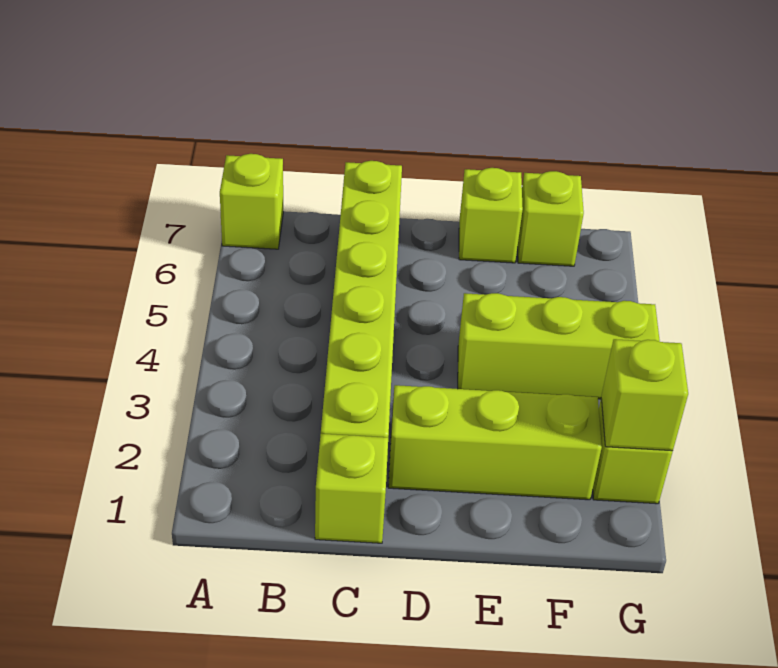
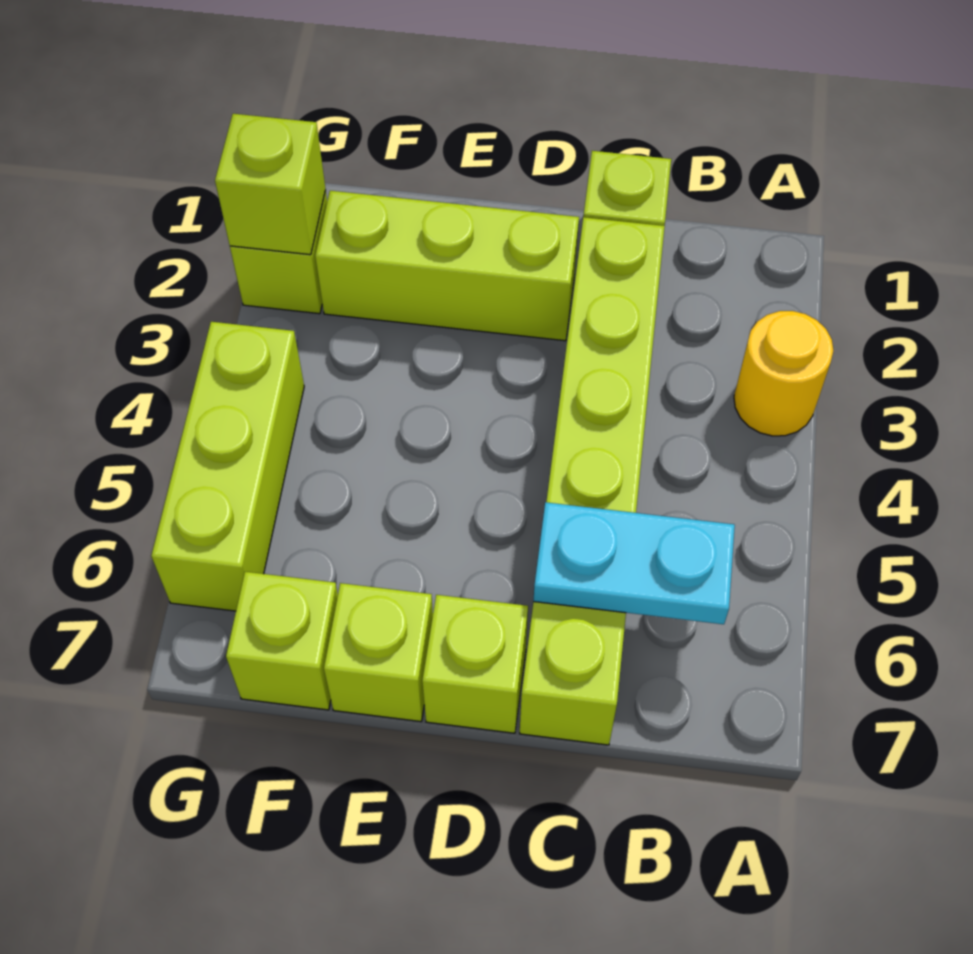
none -> yellow round brick A3 level 1
lime brick A7 level 1 -> lime brick D7 level 1
none -> cyan plate B6:C6 level 2
lime brick E4:G4 level 1 -> lime brick G4:G6 level 1

